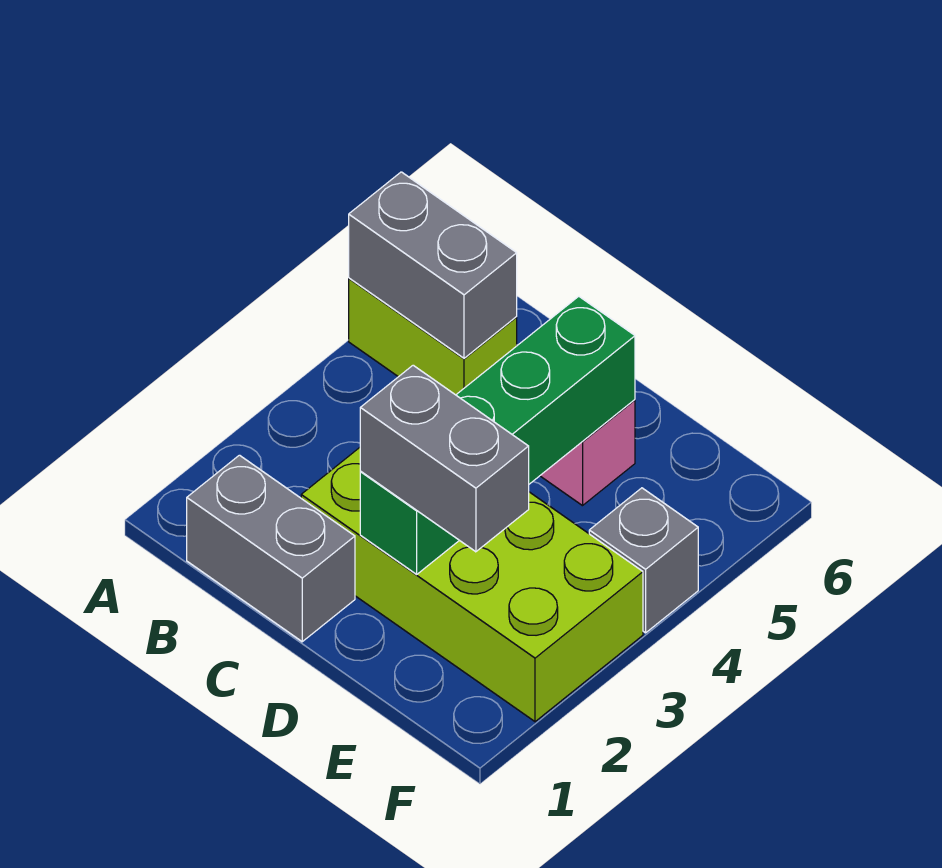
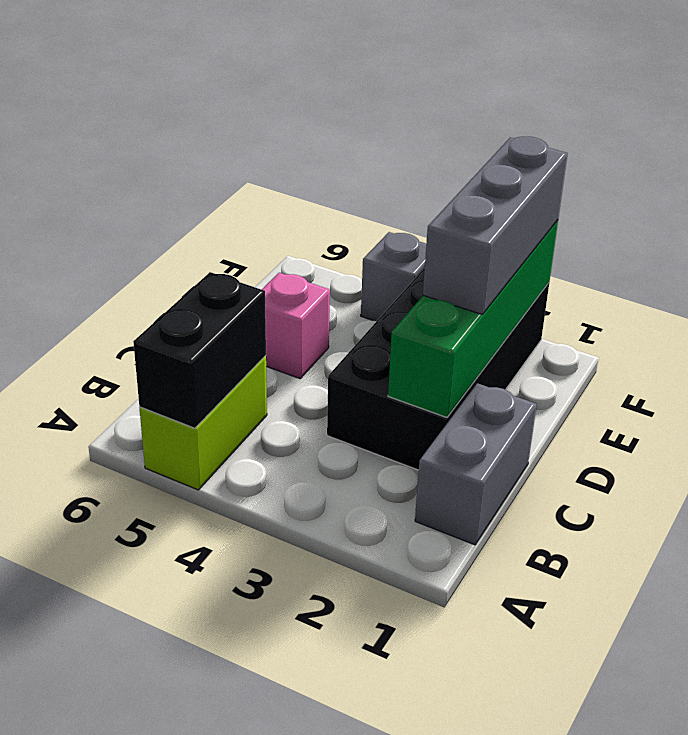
grey brick A5:B5 level 2 -> black brick A5:B5 level 2
lime brick C2:F3 level 1 -> black brick C2:F3 level 1
green brick D2:D5 level 2 -> green brick C2:F2 level 2
grey brick D2:E2 level 3 -> grey brick D2:F2 level 3

